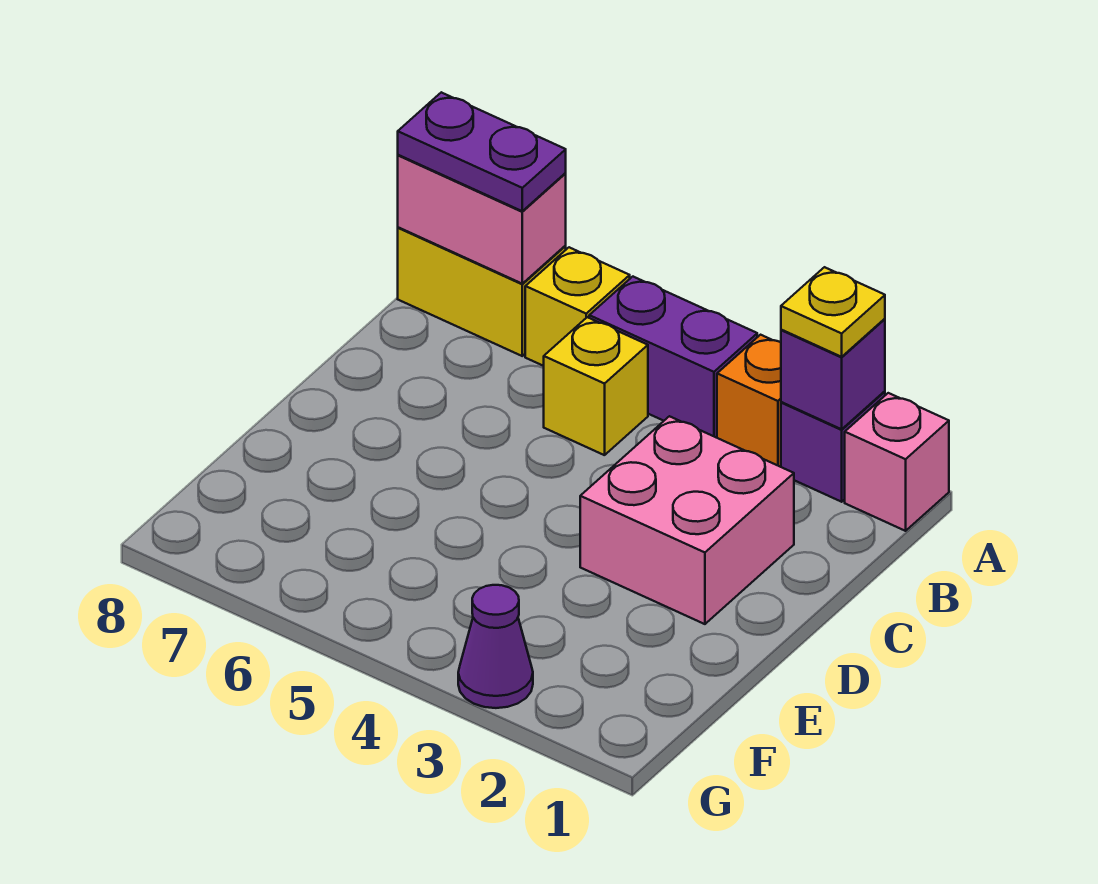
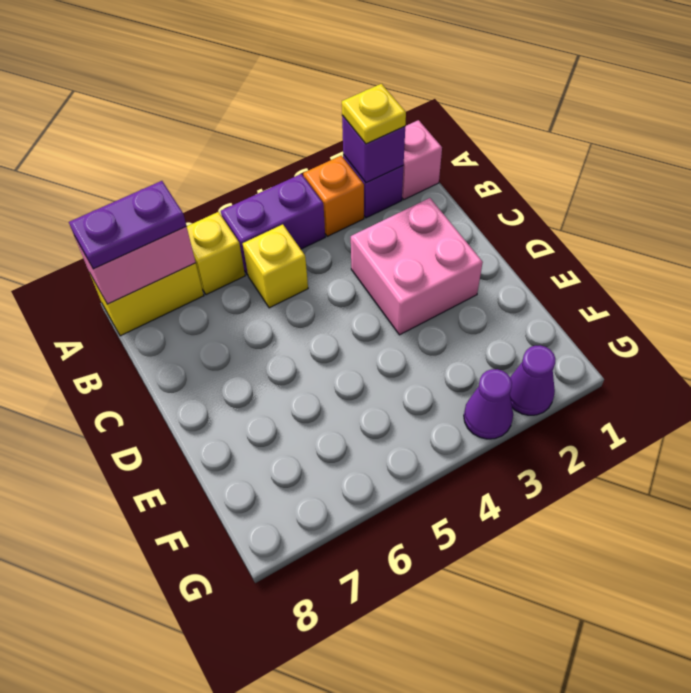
none -> purple cone G2 level 1

